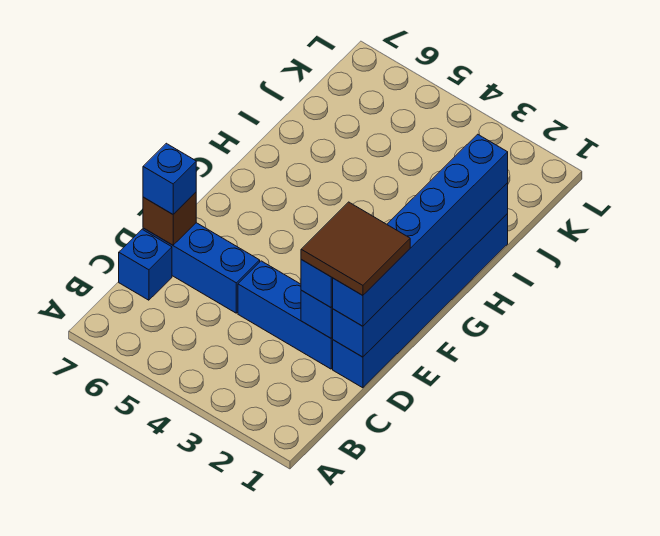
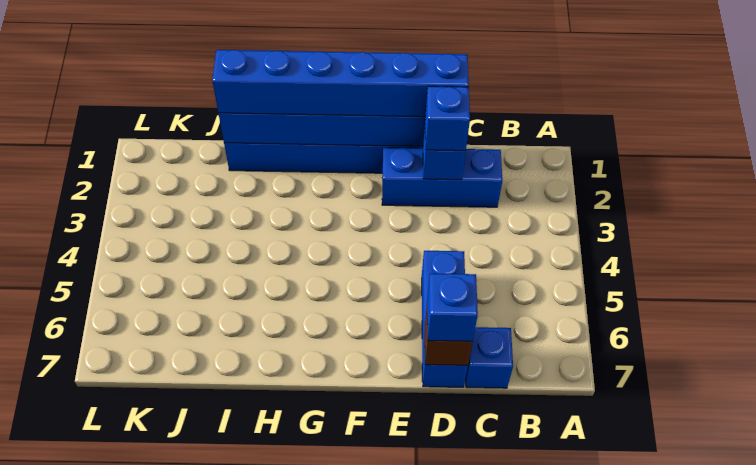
brown tile D1:E2 level 4 -> none
blue brick D2:D4 level 1 -> blue brick C2:E2 level 1

